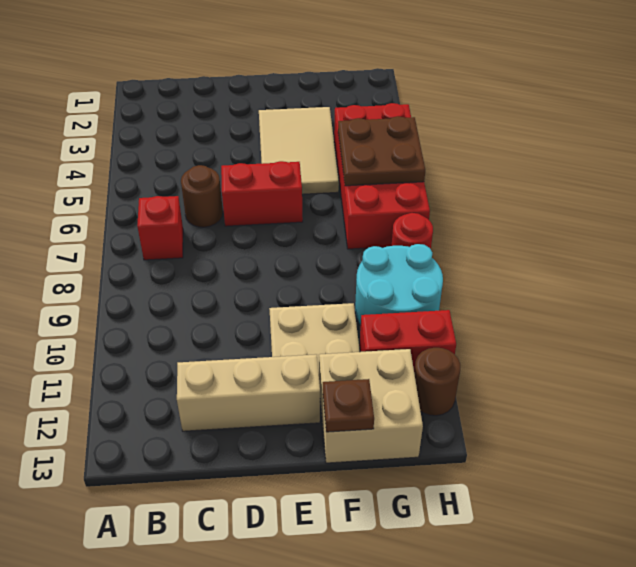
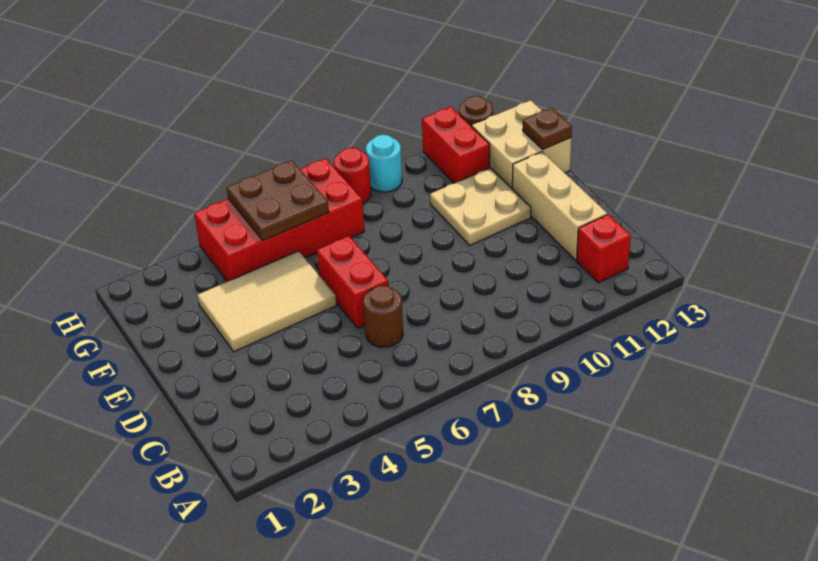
red brick B7 level 1 -> red brick B12 level 1
cyan round brick G9:H10 level 1 -> cyan round brick H9 level 1

